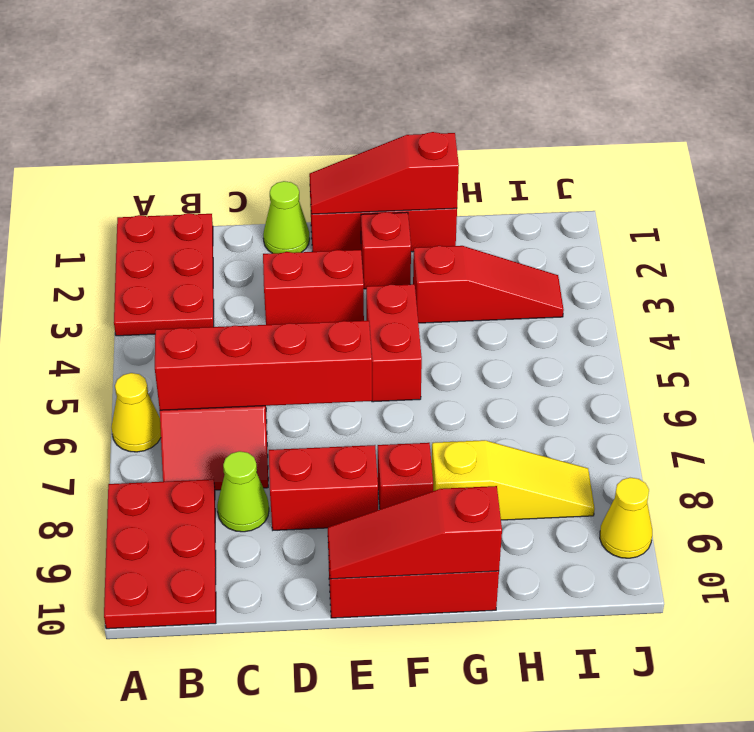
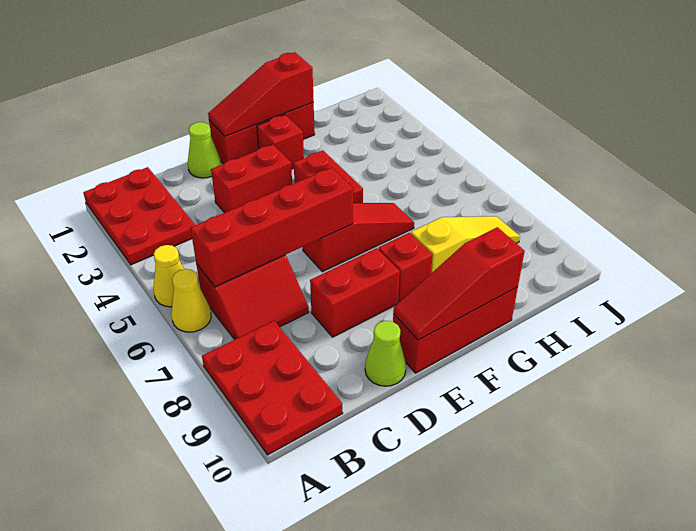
lime cone C8 level 1 -> lime cone D10 level 1
red slope G3:I3 level 1 top G -> red slope E6:G6 level 1 top E
yellow cone J9 level 1 -> yellow cone A5 level 1

